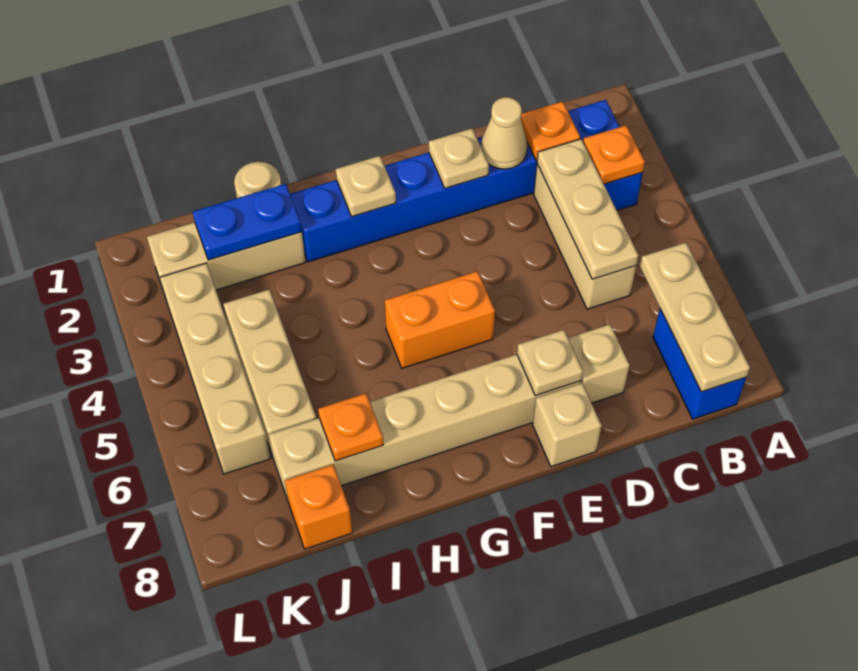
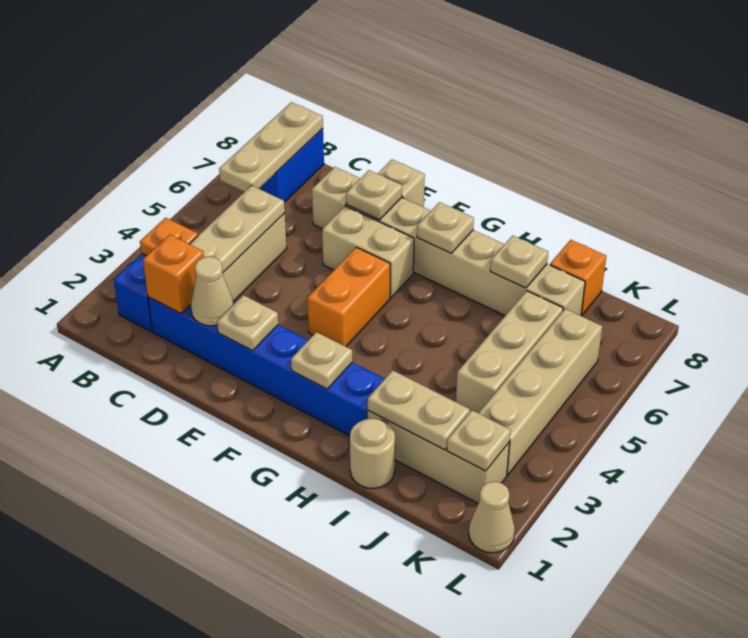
orange plate C2 level 2 -> orange brick C2 level 2
none -> tan brick E6:F6 level 1
orange brick F5:G5 level 1 -> orange brick F4:F5 level 1
none -> tan plate G7 level 2
blue plate I2:J2 level 2 -> tan plate I2:J2 level 2
orange plate I7 level 2 -> tan plate I7 level 2
none -> tan plate K2 level 2
none -> tan cone L1 level 1

